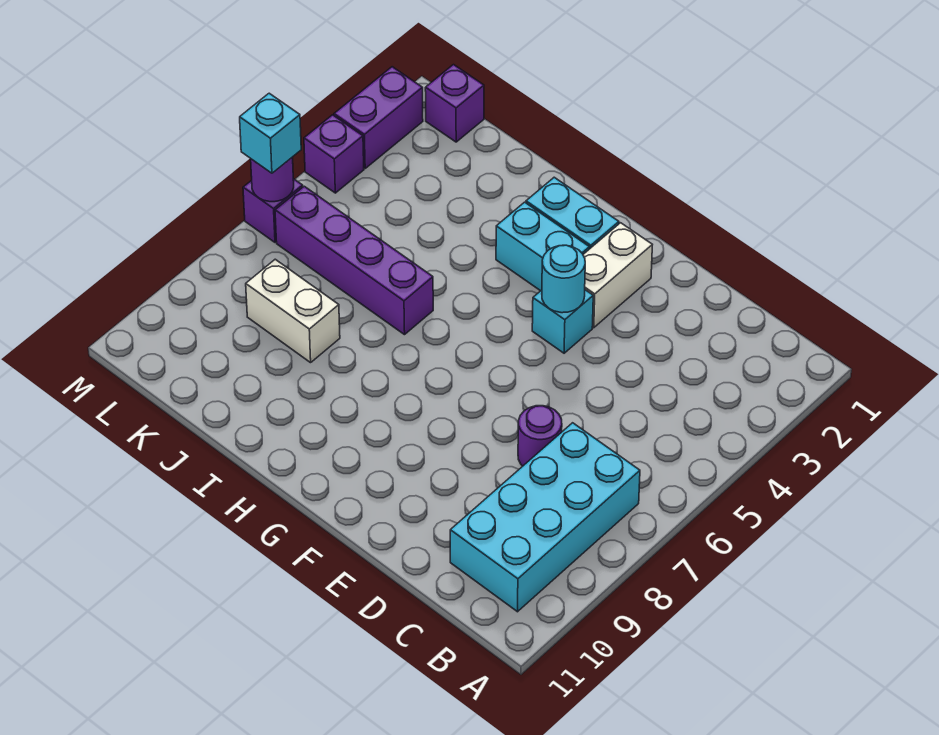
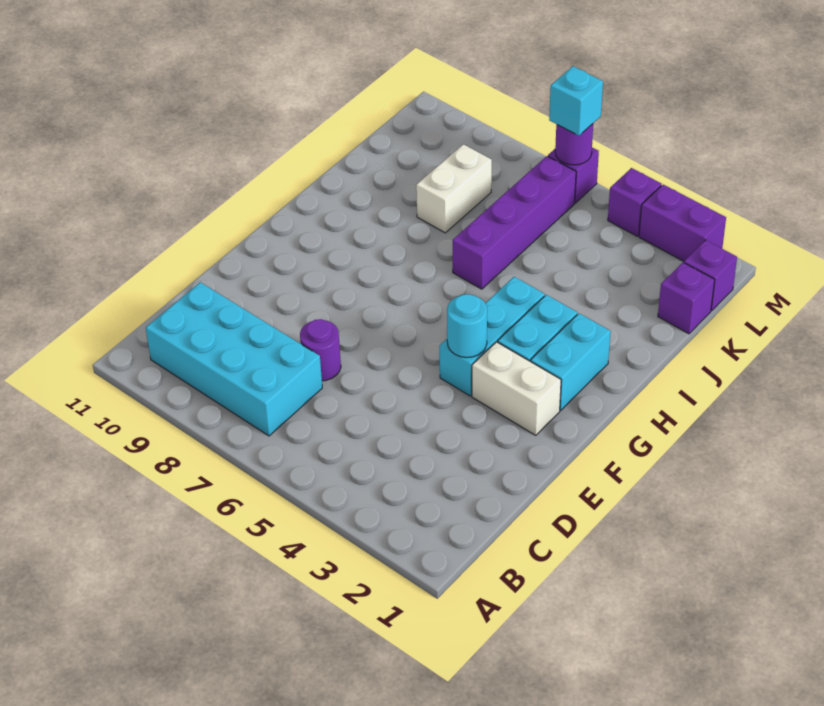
cyan brick F4 level 1 -> cyan brick F4:H4 level 1
none -> purple brick K1 level 1

